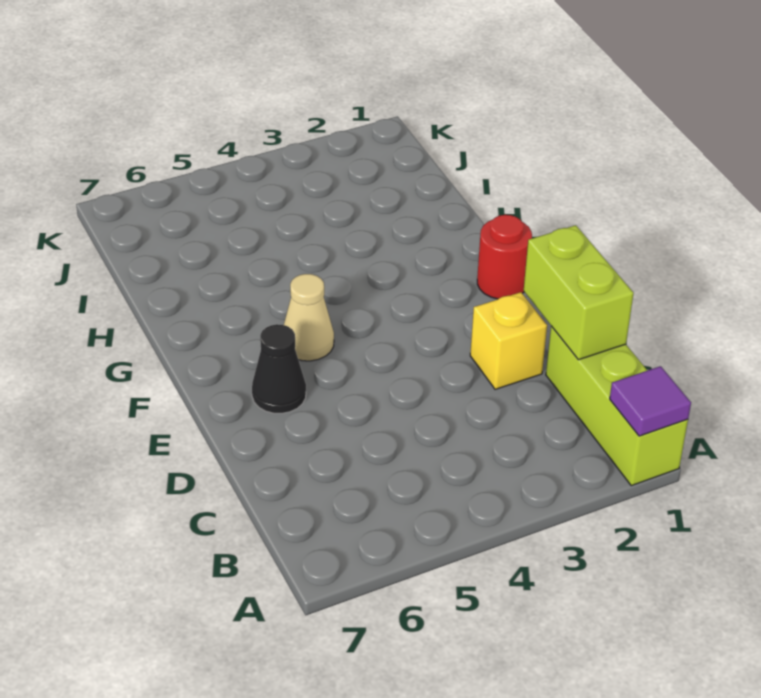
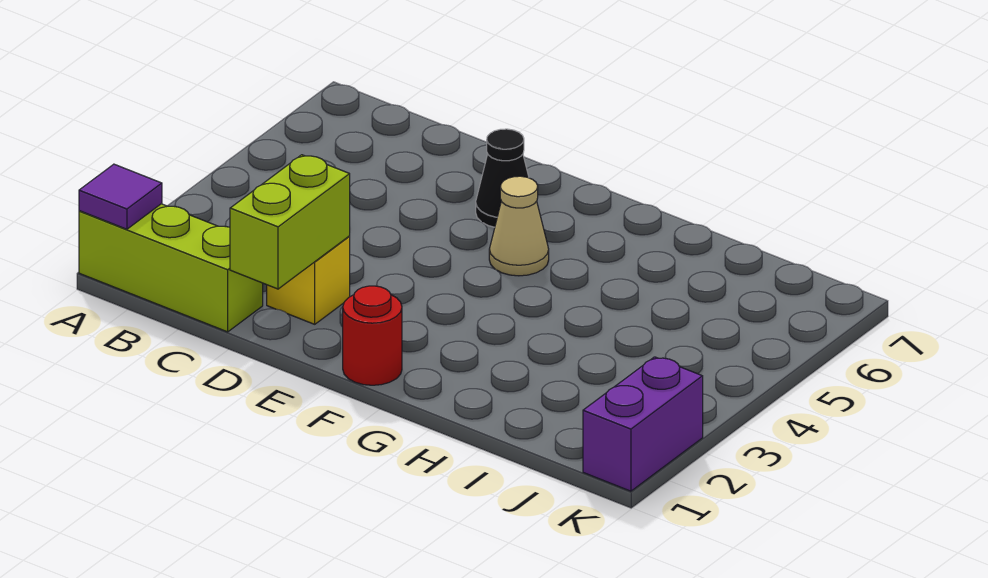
lime brick C1:D1 level 2 -> lime brick D1:D2 level 2
none -> purple brick K1:K2 level 1

